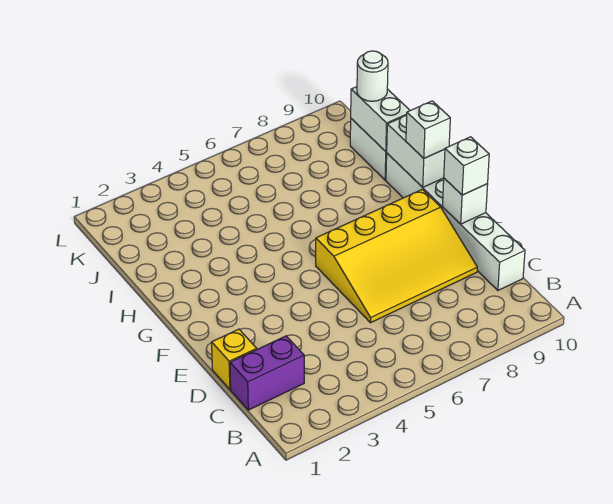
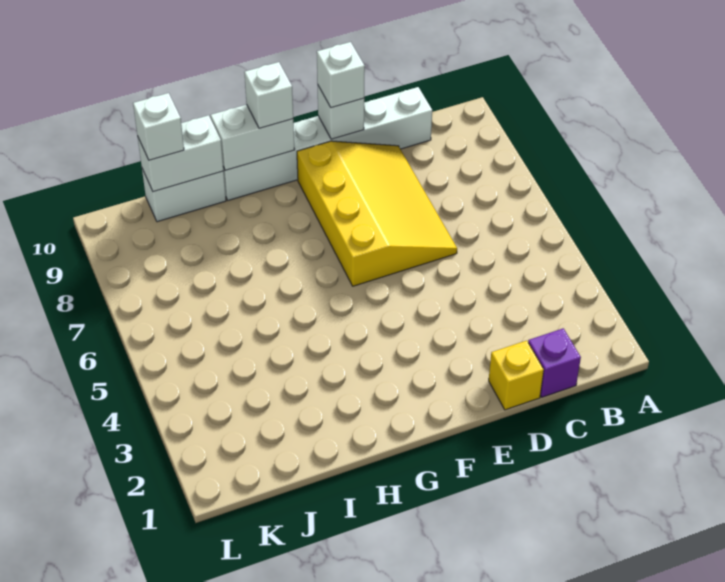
purple brick C1:C2 level 1 -> purple brick C1 level 1
white round brick J10 level 3 -> white brick J10 level 3

